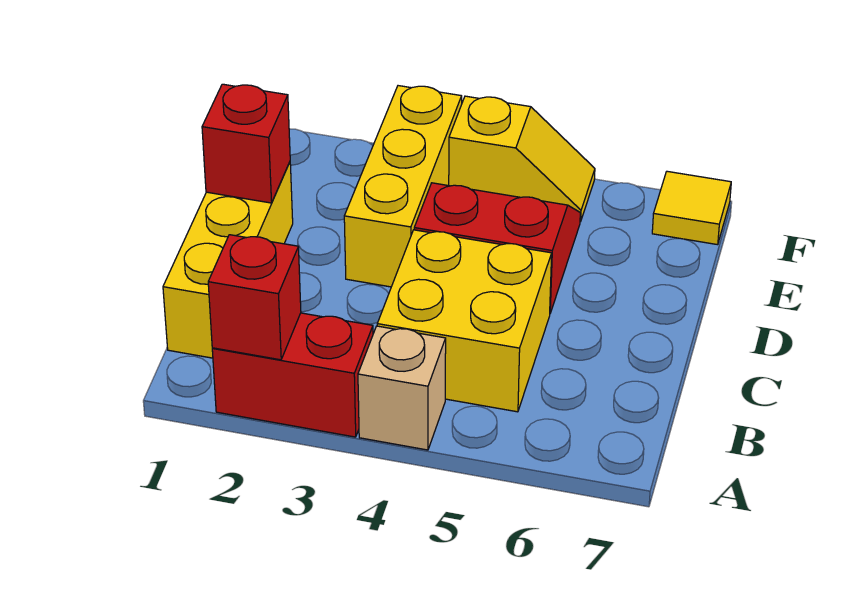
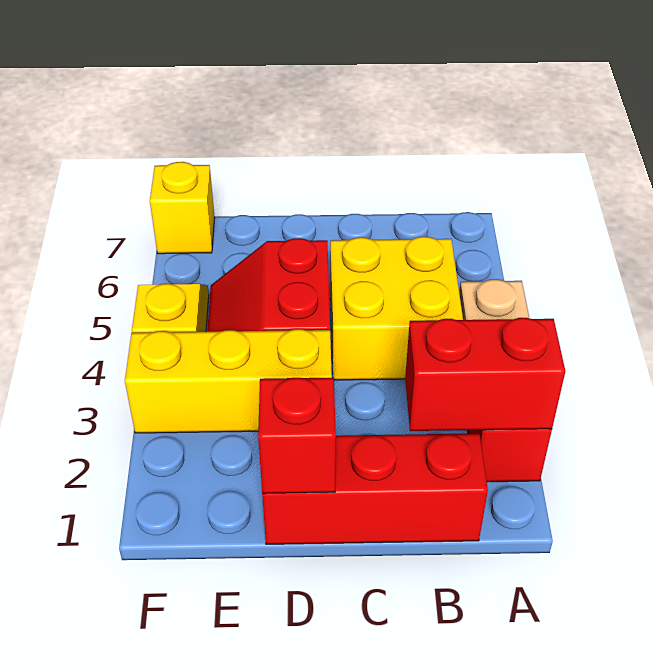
red brick A2 level 2 -> red brick A2:B2 level 2
yellow brick B1:D1 level 1 -> red brick B1:D1 level 1
yellow tile F7 level 1 -> yellow brick F7 level 1

